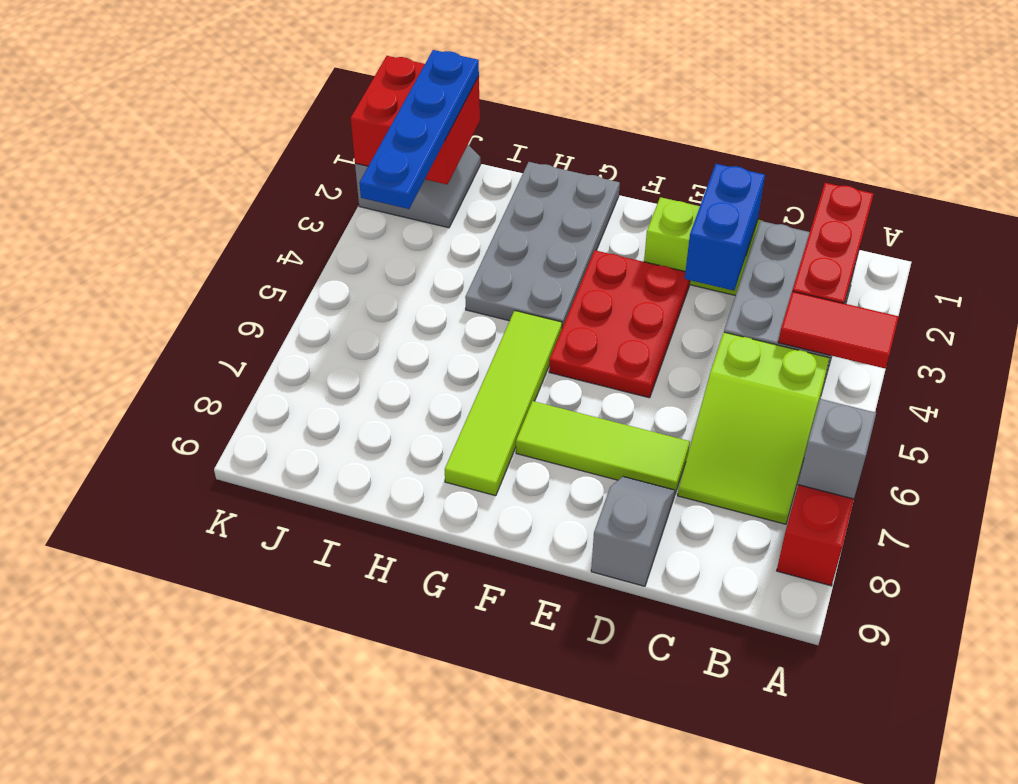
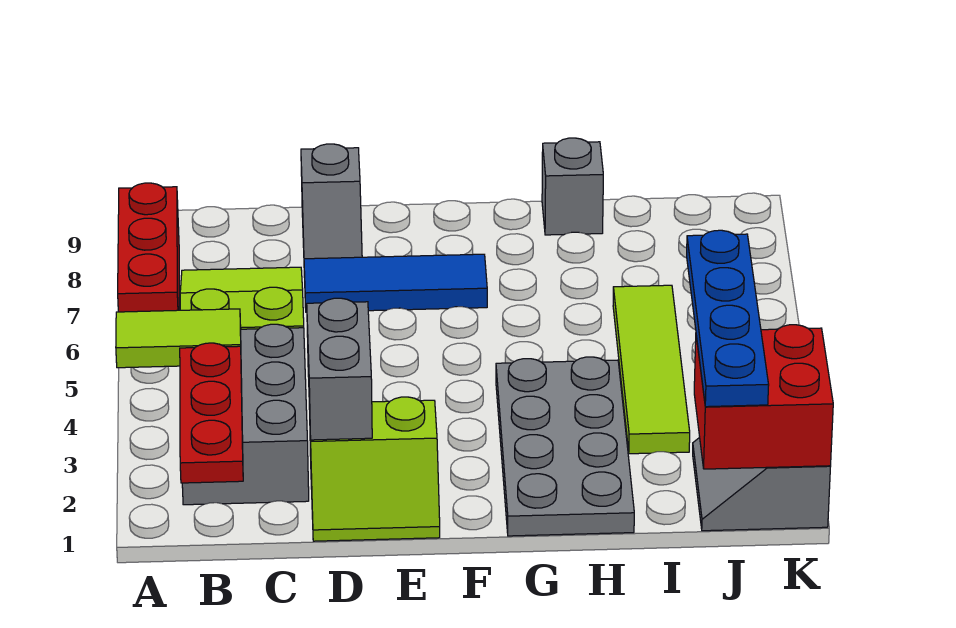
red tile A4:B4 level 2 -> lime tile A4:B4 level 2
grey brick A7 level 2 -> grey brick H9 level 1
blue brick D2:D3 level 2 -> grey brick D2:D3 level 2
lime tile D7:F7 level 1 -> blue tile D7:F7 level 1
red plate E3:F5 level 1 -> none
lime tile G5:G8 level 1 -> lime tile I3:I6 level 1

